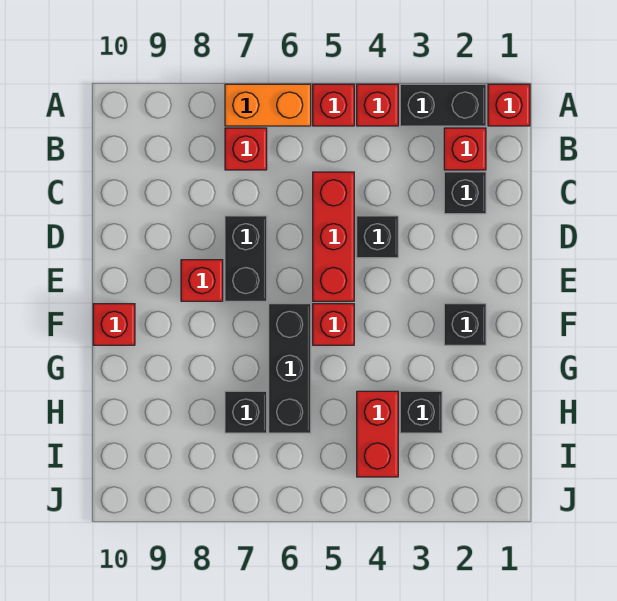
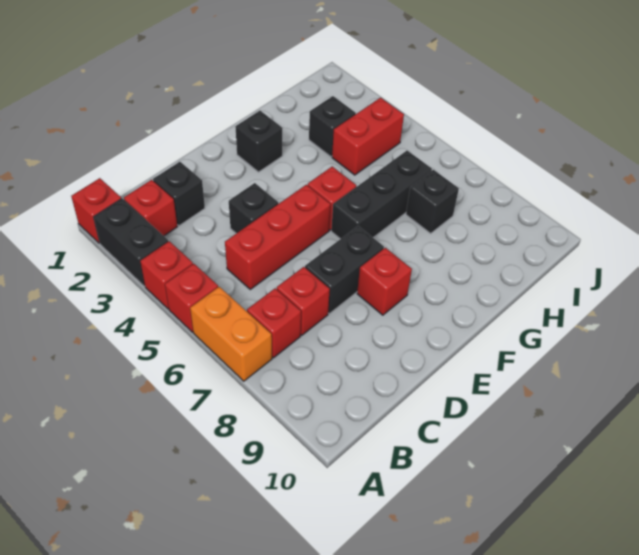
red brick F10 level 1 -> red brick C7 level 1

